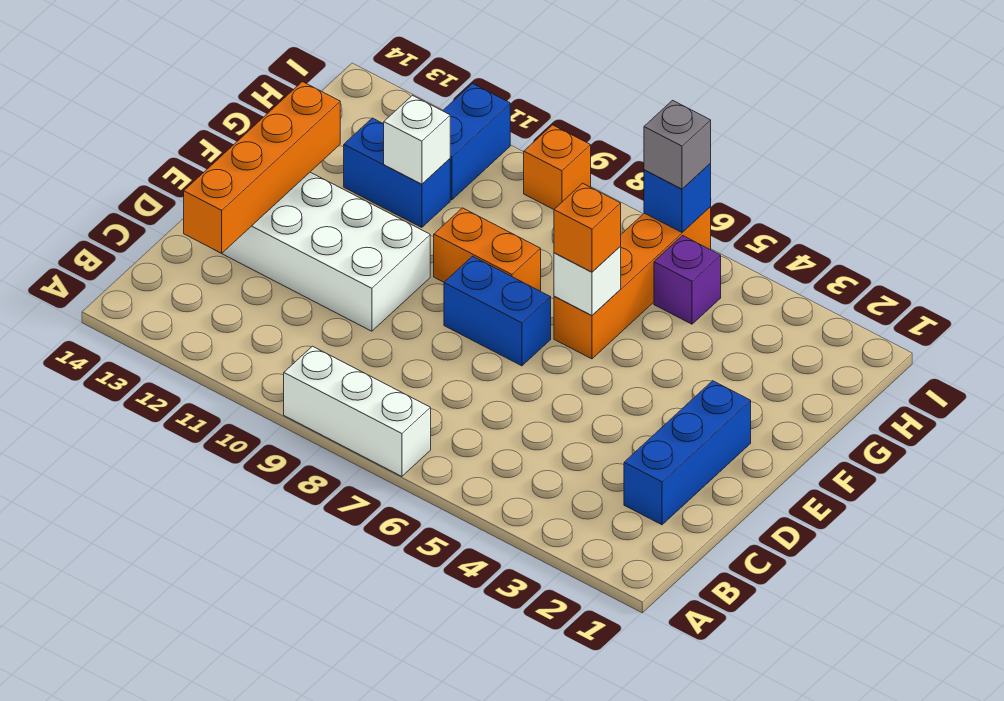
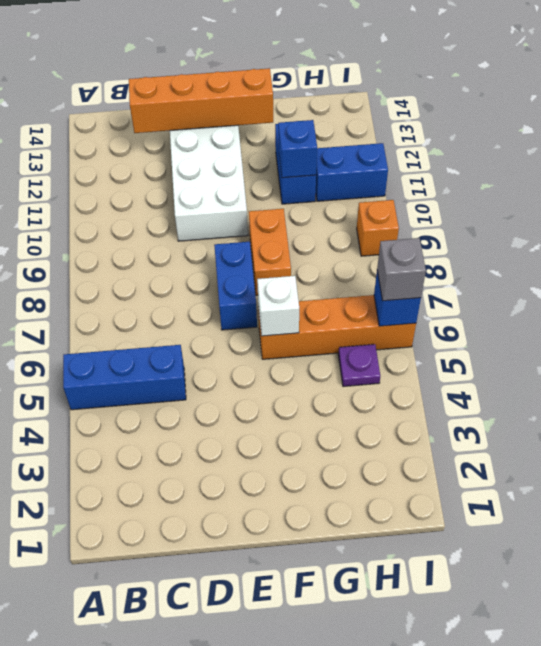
white brick A7:A9 level 1 -> none
blue brick C2:E2 level 1 -> blue brick A5:C5 level 1
orange brick F6 level 3 -> none
white brick G11 level 2 -> blue brick G11 level 2
purple brick H5 level 1 -> purple plate H5 level 1

